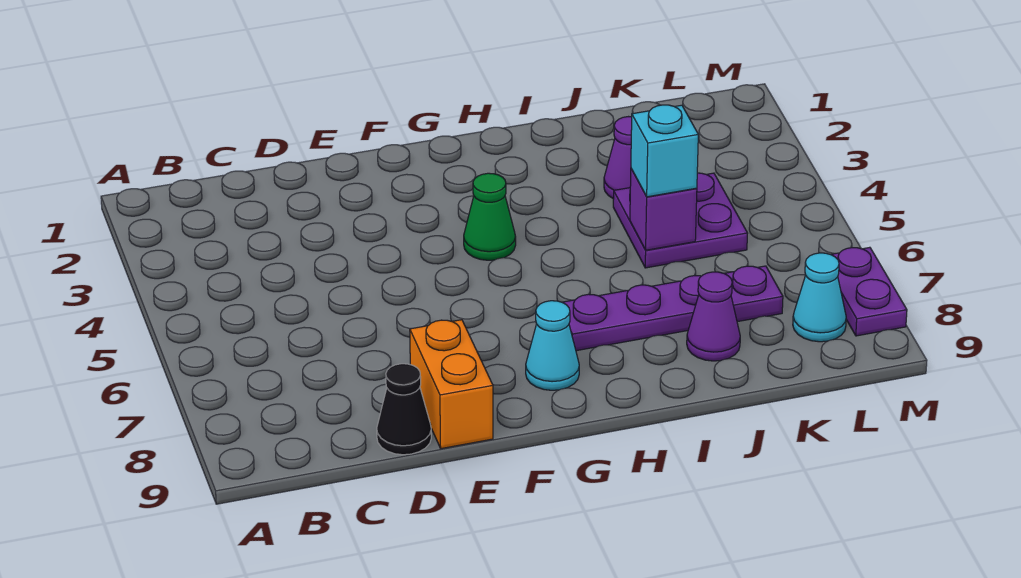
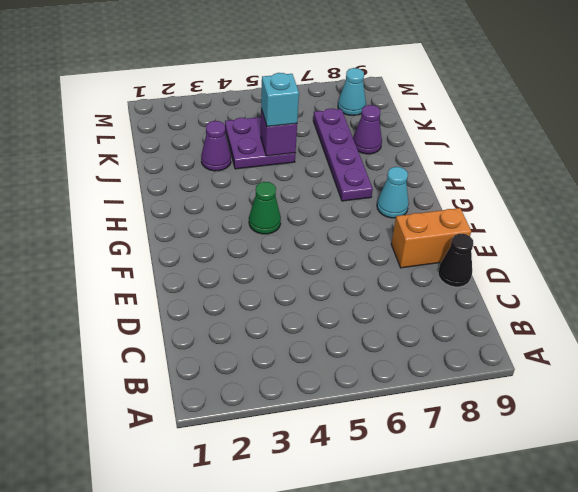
purple plate M7:M8 level 1 -> none

